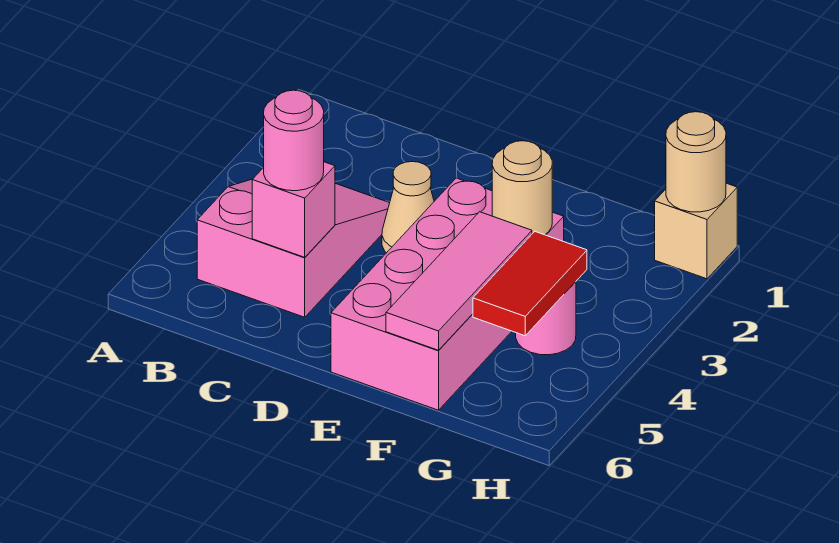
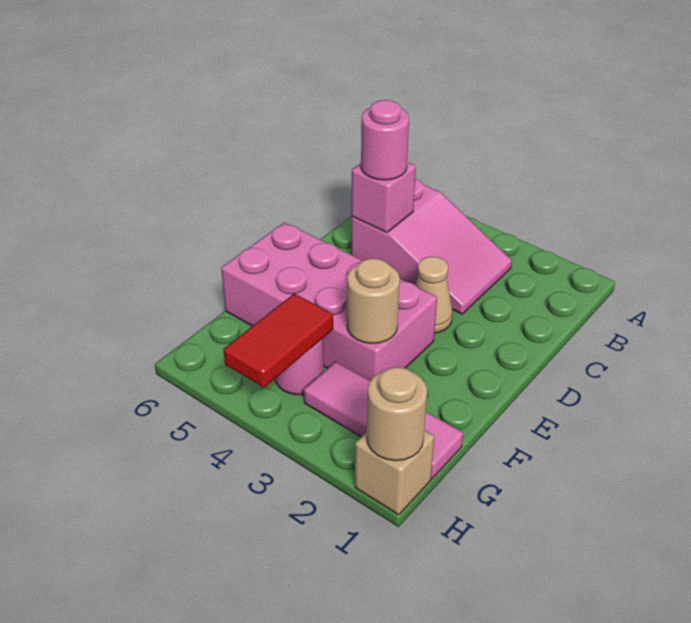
pink tile F4:F6 level 2 -> pink tile G1:G3 level 1
red tile G4:G5 level 2 -> red tile G4:H4 level 2

